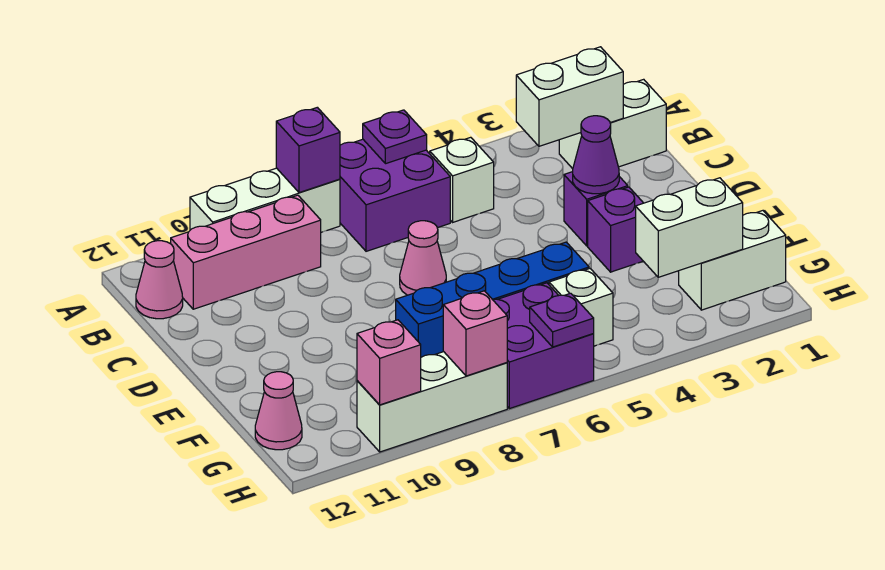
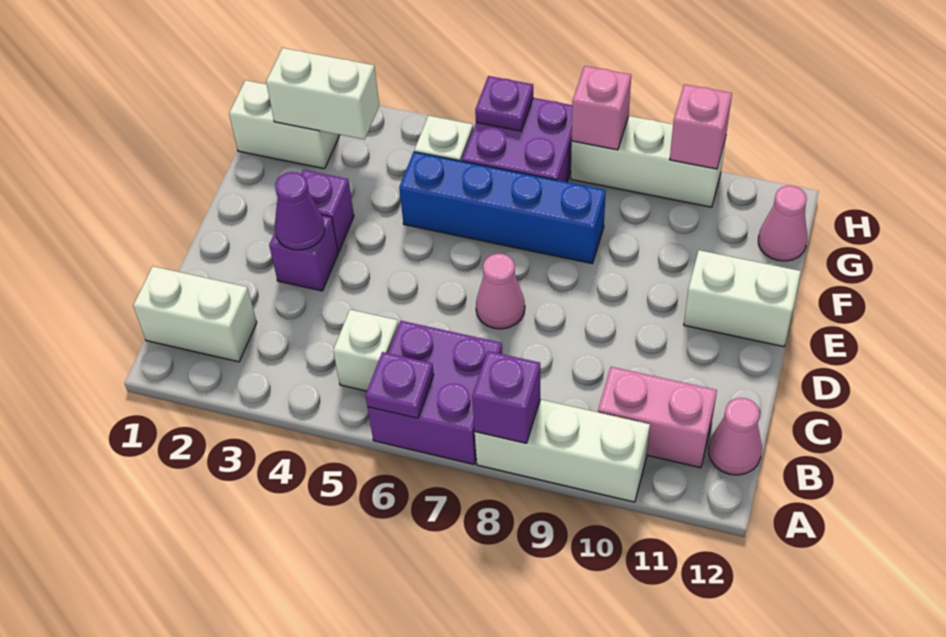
white brick B2:B3 level 2 -> white brick E11:E12 level 1
pink brick B9:B11 level 1 -> pink brick B10:B11 level 1

